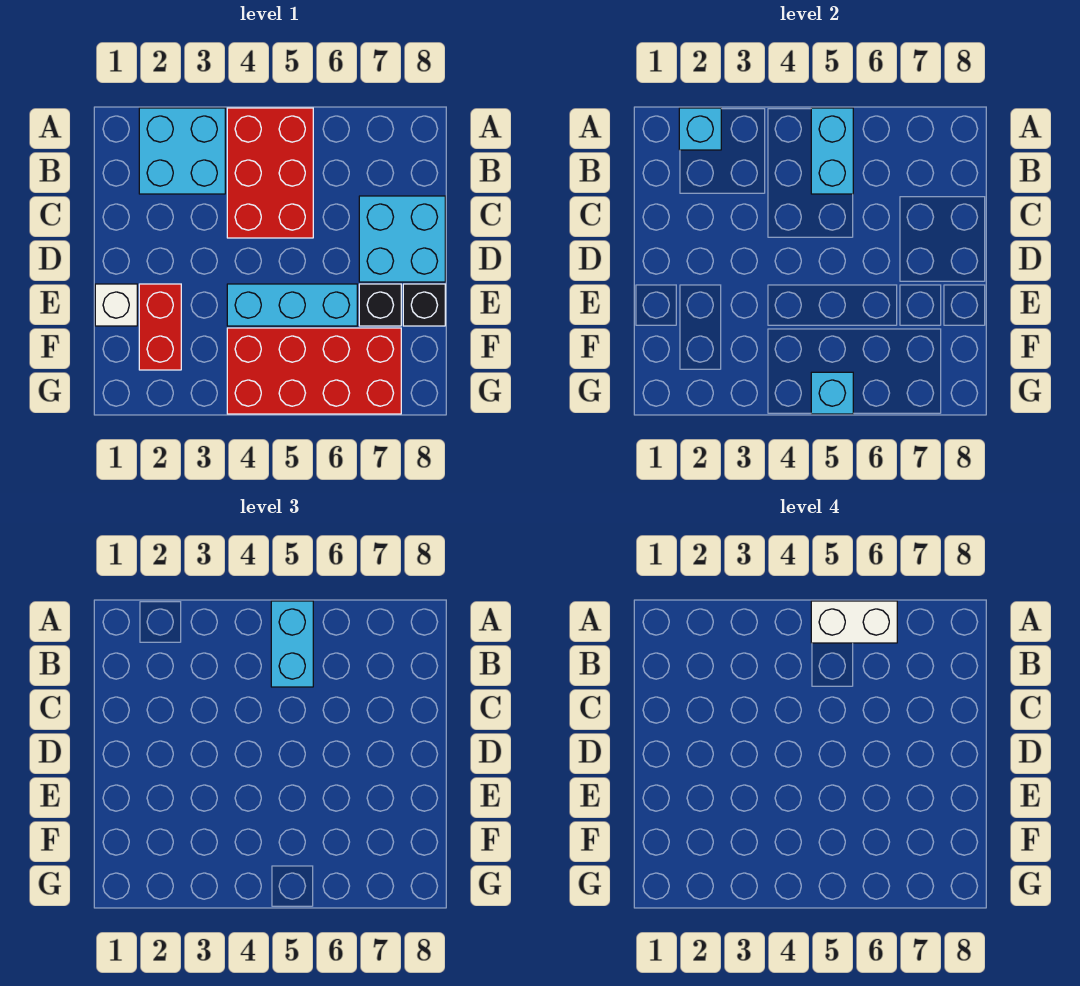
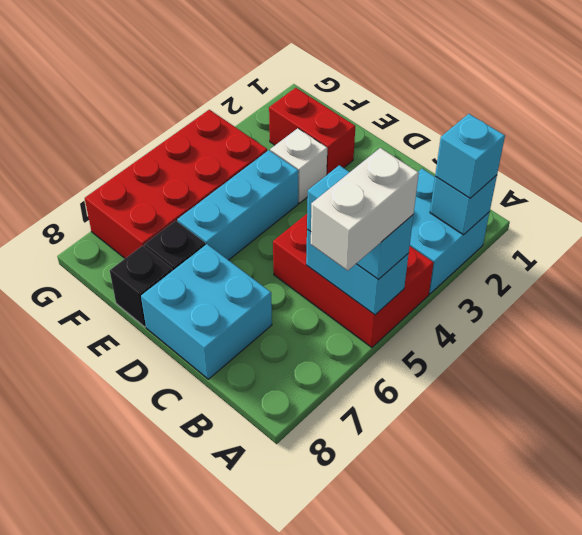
white brick E1 level 1 -> white brick E3 level 1
cyan brick G5 level 2 -> cyan brick A2 level 3

